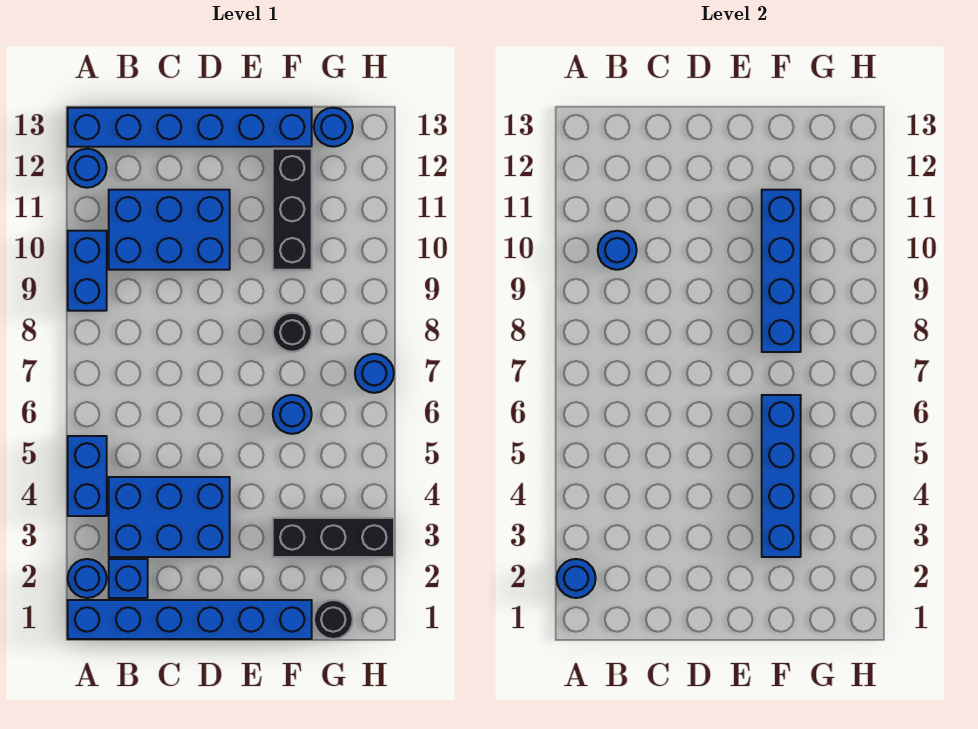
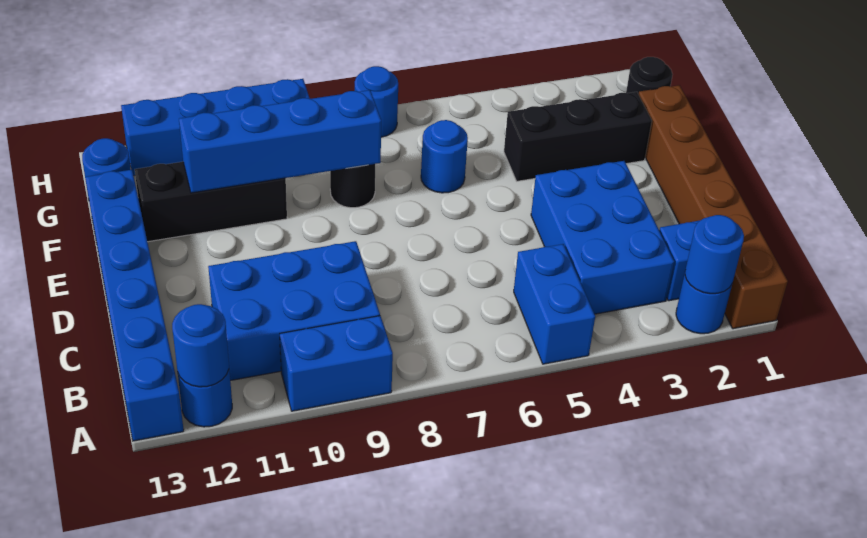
blue brick A1:F1 level 1 -> brown brick A1:F1 level 1
blue brick A4:A5 level 1 -> blue brick A5:B5 level 1
blue brick B10:D11 level 1 -> blue brick B9:C11 level 1
blue round brick B10 level 2 -> blue round brick A12 level 2
black brick F3:H3 level 1 -> black brick F2:F4 level 1
blue brick F3:F6 level 2 -> blue brick H9:H12 level 1

